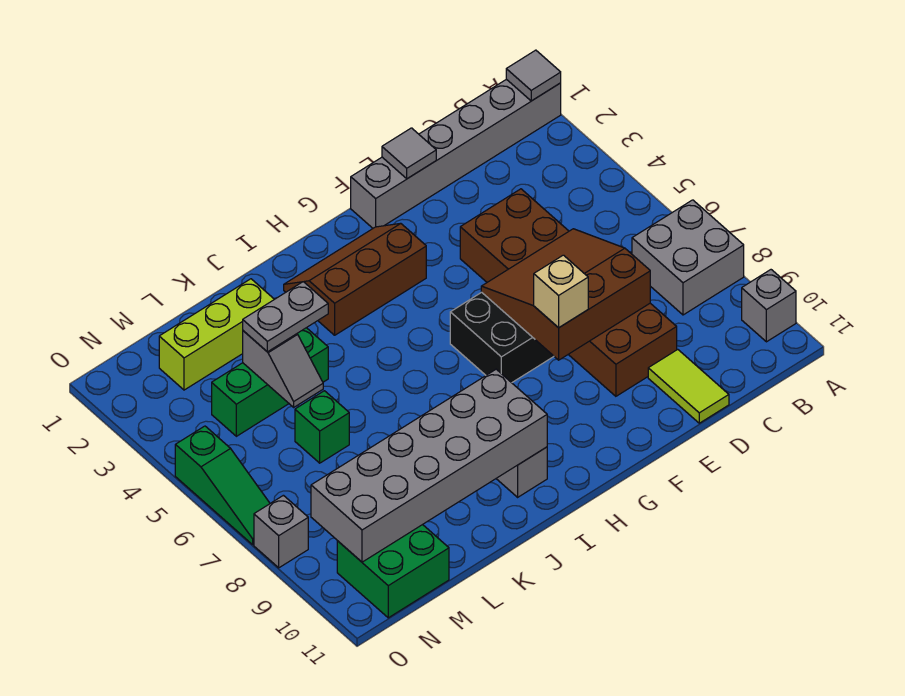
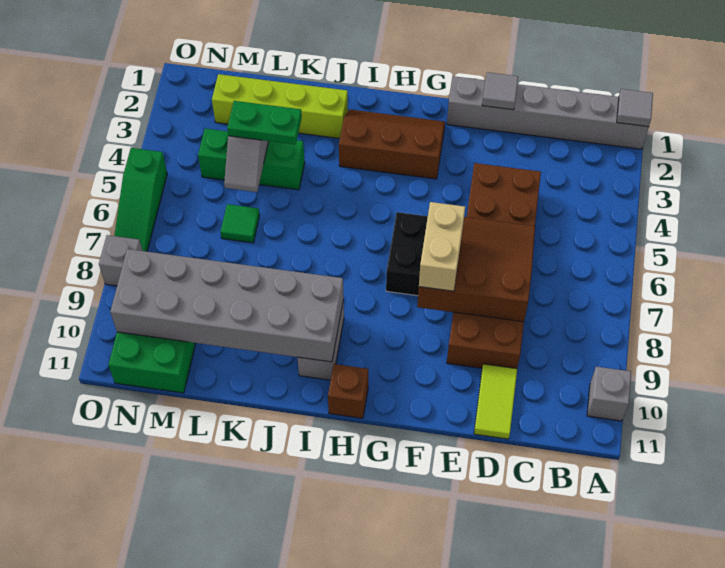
grey brick A7:B8 level 1 -> none
tan brick F8 level 3 -> tan brick F7:F8 level 3
none -> brown brick H11 level 1
lime brick K2:M2 level 1 -> lime brick J2:M2 level 1
grey plate K4:L4 level 3 -> green plate K4:L4 level 3
green brick L6 level 1 -> green tile L6 level 1

